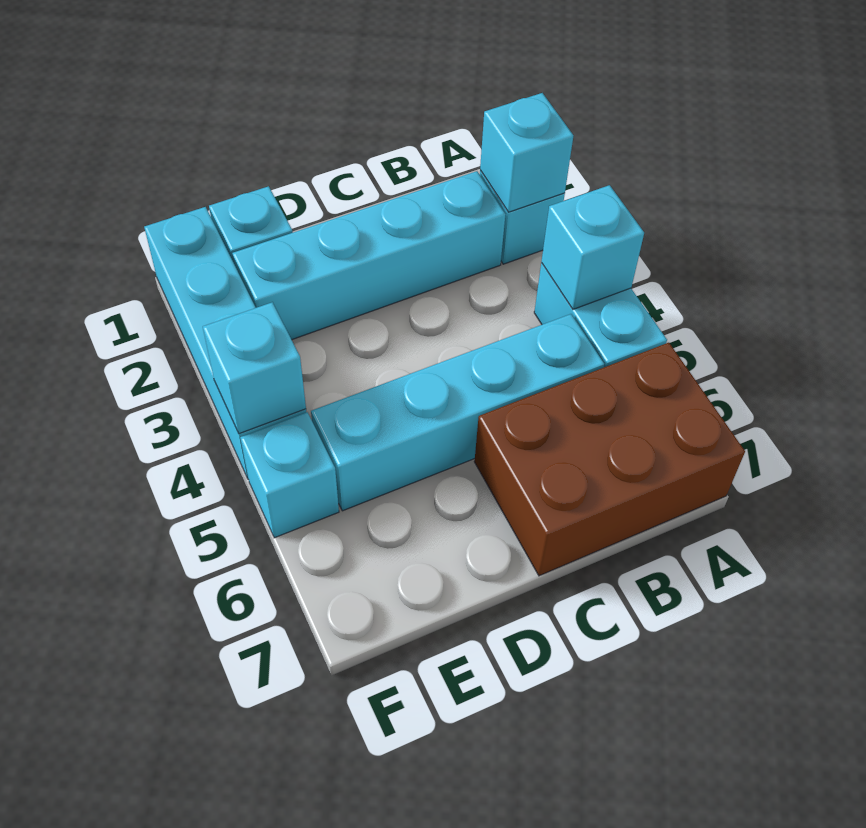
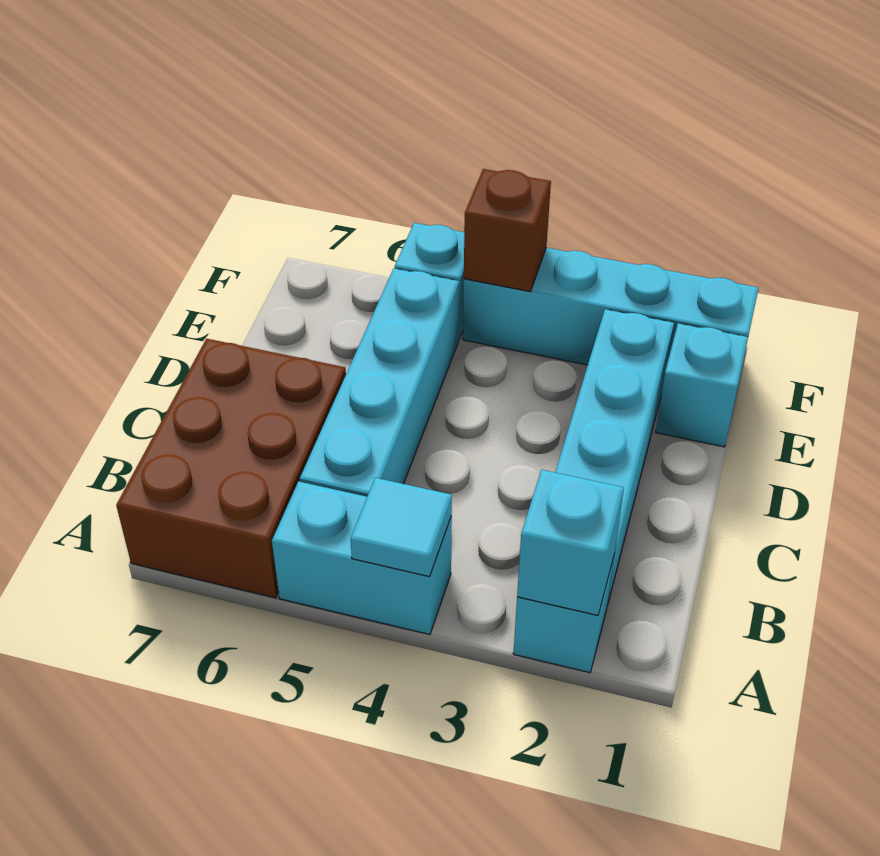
cyan brick A4 level 2 -> cyan tile A4 level 2
cyan brick F4 level 2 -> brown brick F4 level 2

